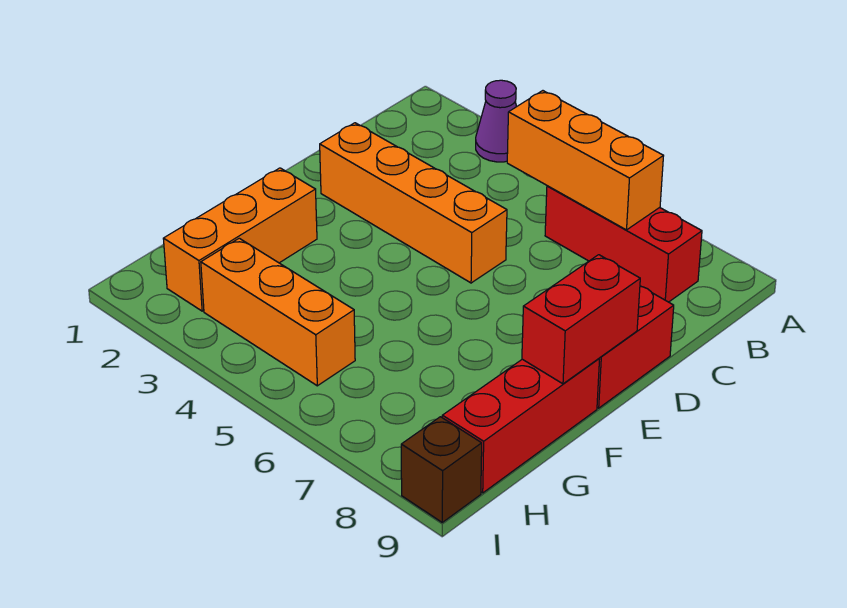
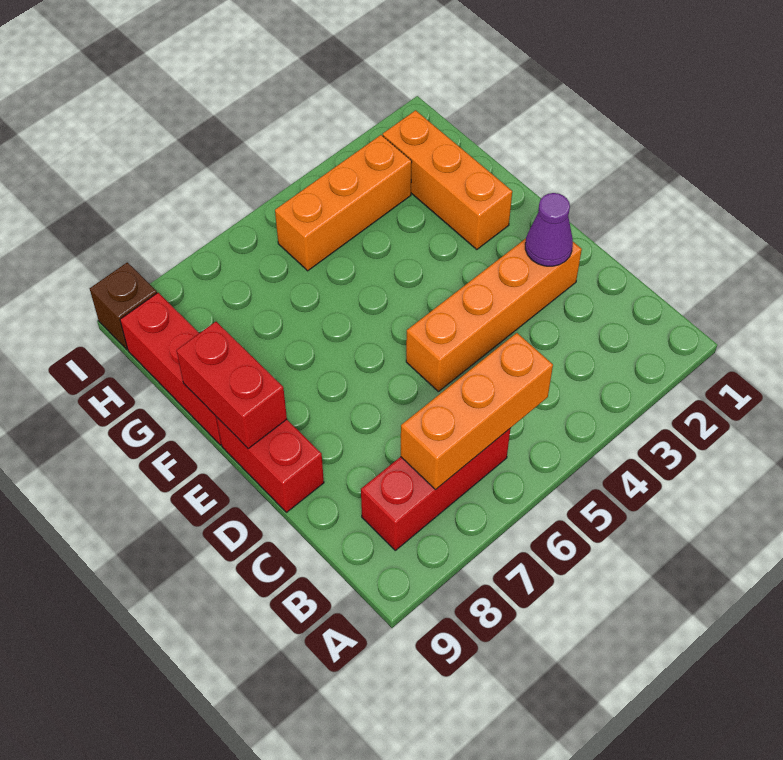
purple cone A3 level 1 -> purple cone D2 level 2

